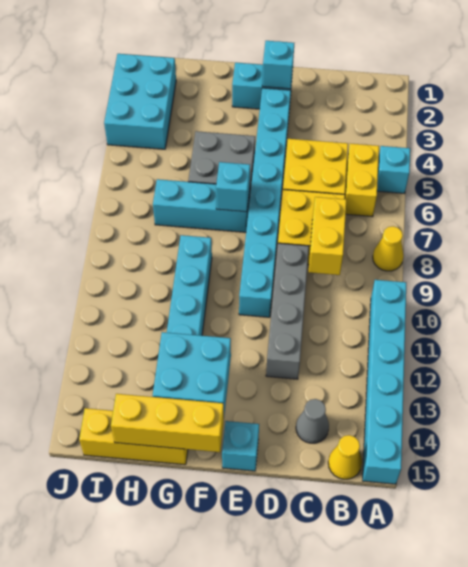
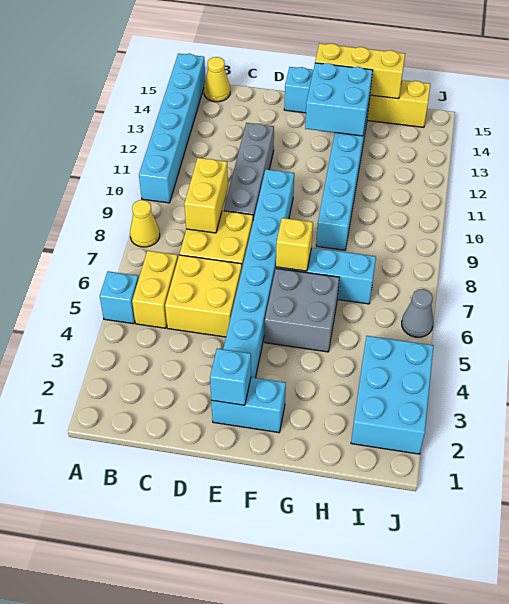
grey cone C14 level 1 -> grey cone J6 level 1
cyan brick F7 level 2 -> yellow brick F7 level 2

